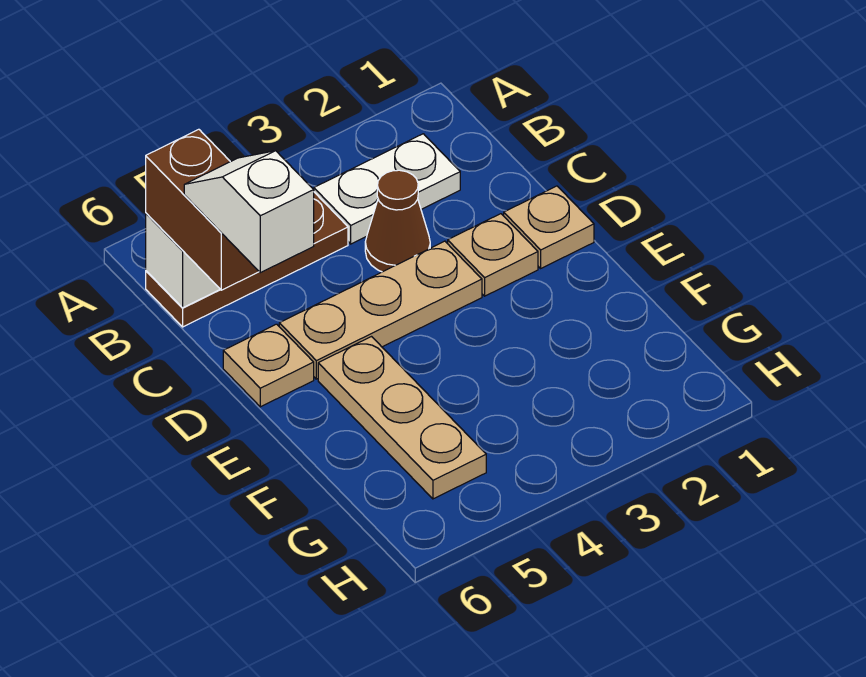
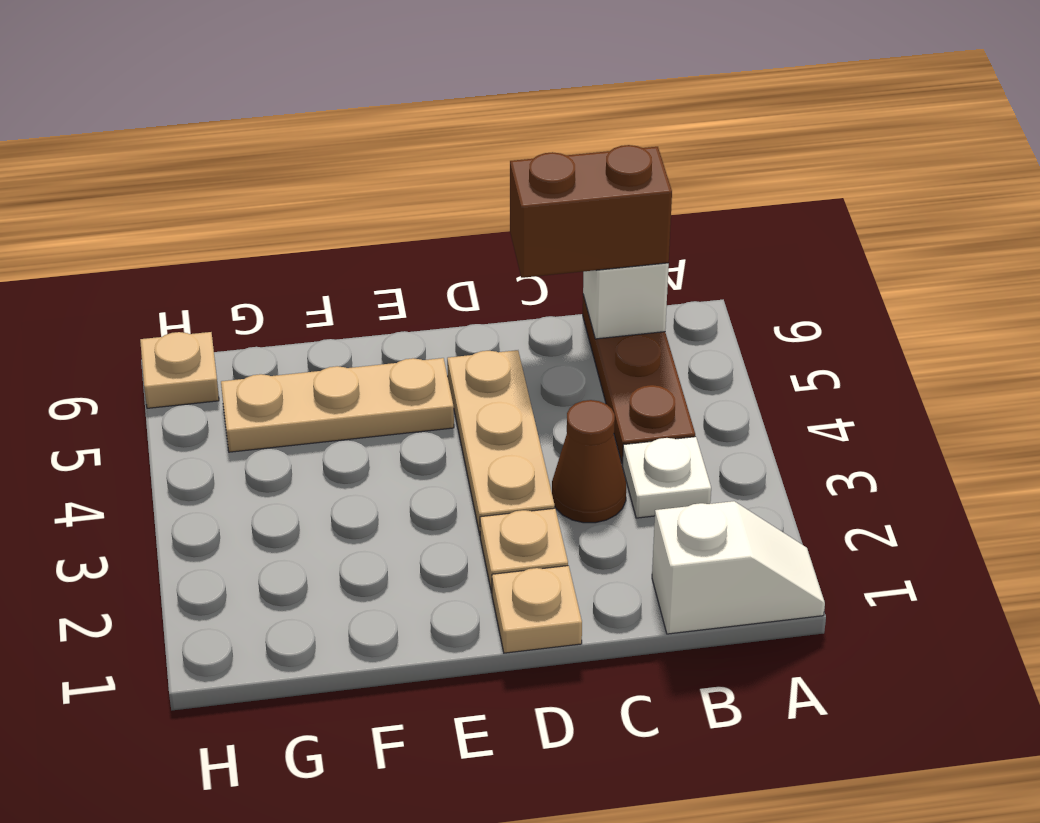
white plate B2:B3 level 1 -> white plate B3 level 1
white slope C6:D6 level 4 top D -> white slope A1:B1 level 1 top B
tan plate D6 level 1 -> tan plate H6 level 1

